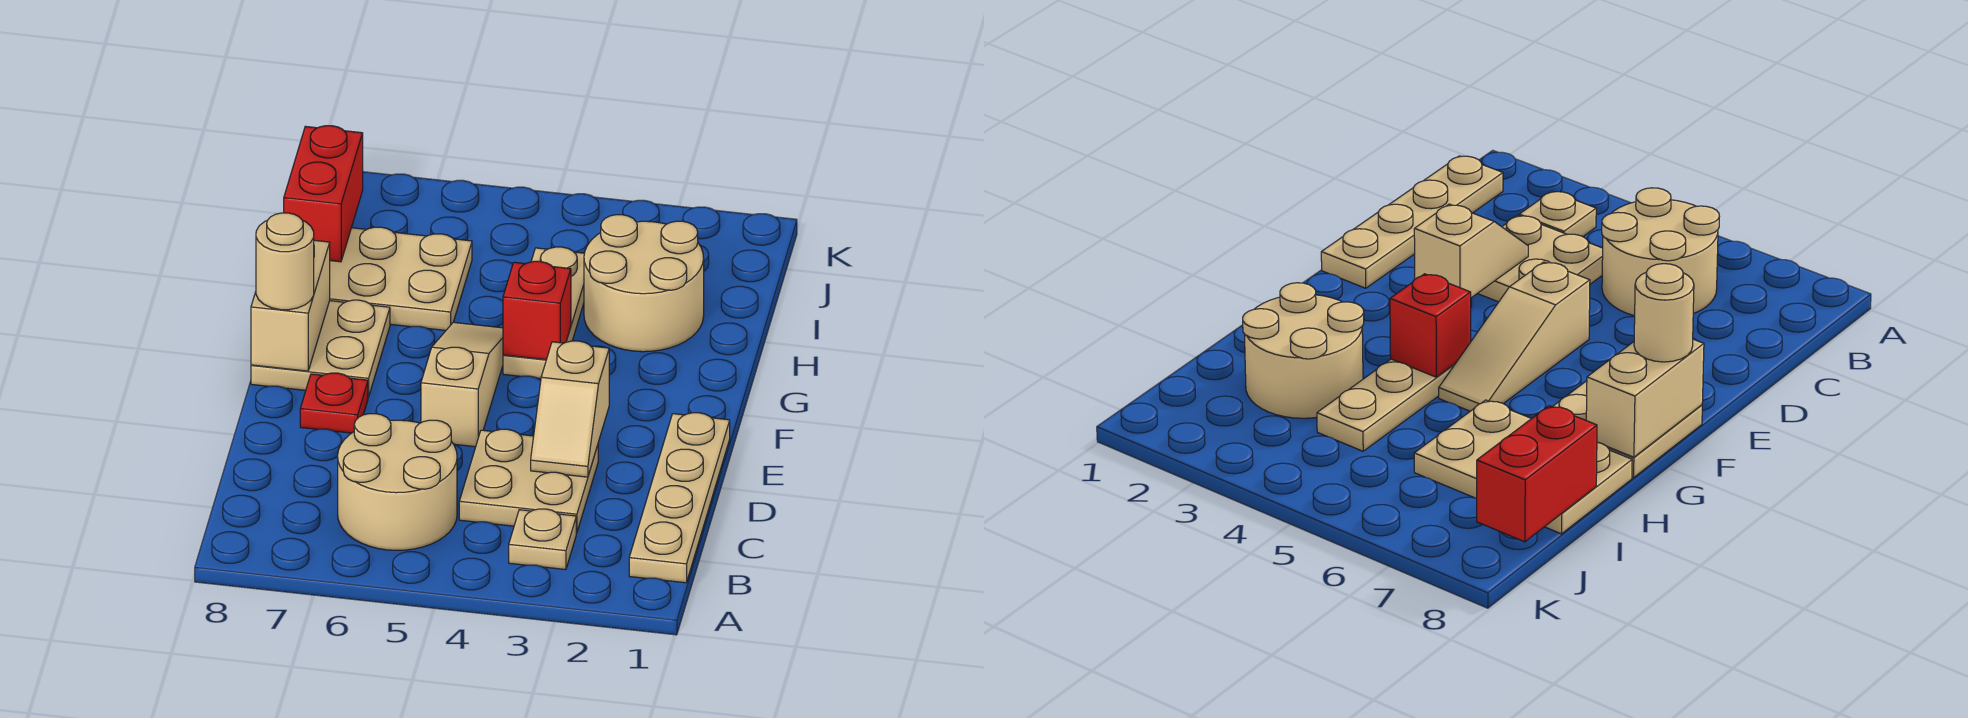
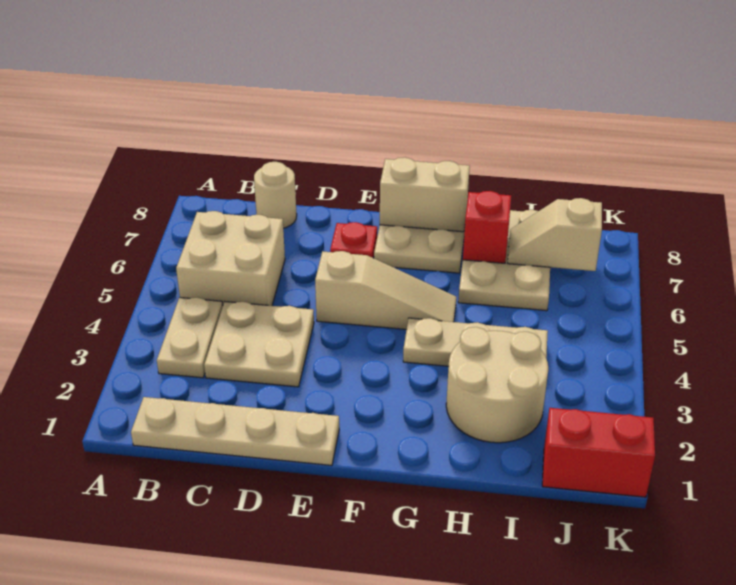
tan plate B3 level 1 -> tan plate B3:B4 level 1
tan round brick B5:C6 level 1 -> tan brick B5:C6 level 1
tan slope D3:E3 level 2 top E -> tan slope I7:J7 level 2 top J
tan round brick F8 level 3 -> tan round brick C8 level 1
red brick G4 level 2 -> red brick H7 level 2
red brick I8:J8 level 2 -> red brick J1:K1 level 1

